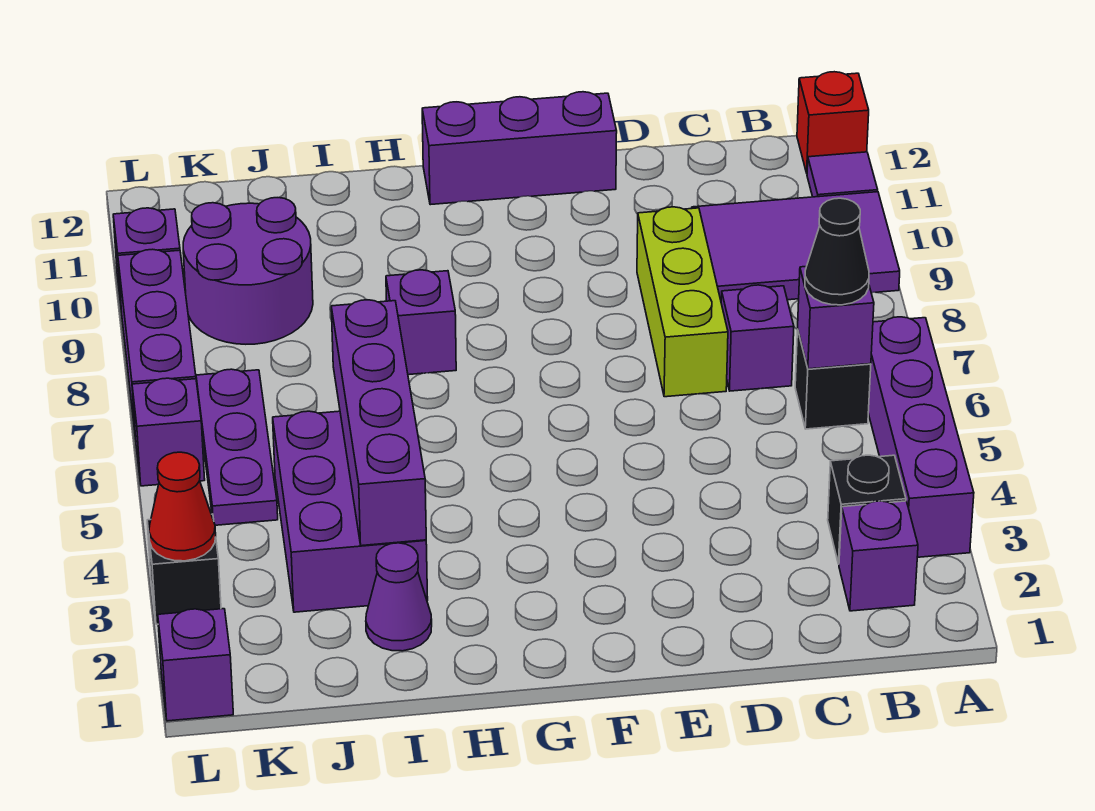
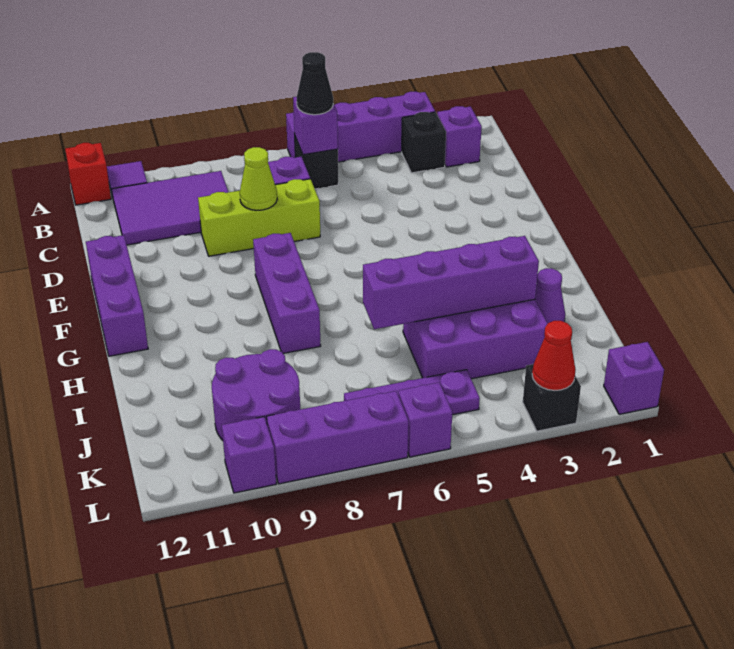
purple tile A9:C10 level 1 -> purple tile B9:C11 level 1
none -> lime cone D8 level 2
purple brick H8 level 1 -> purple brick F8:H8 level 1

